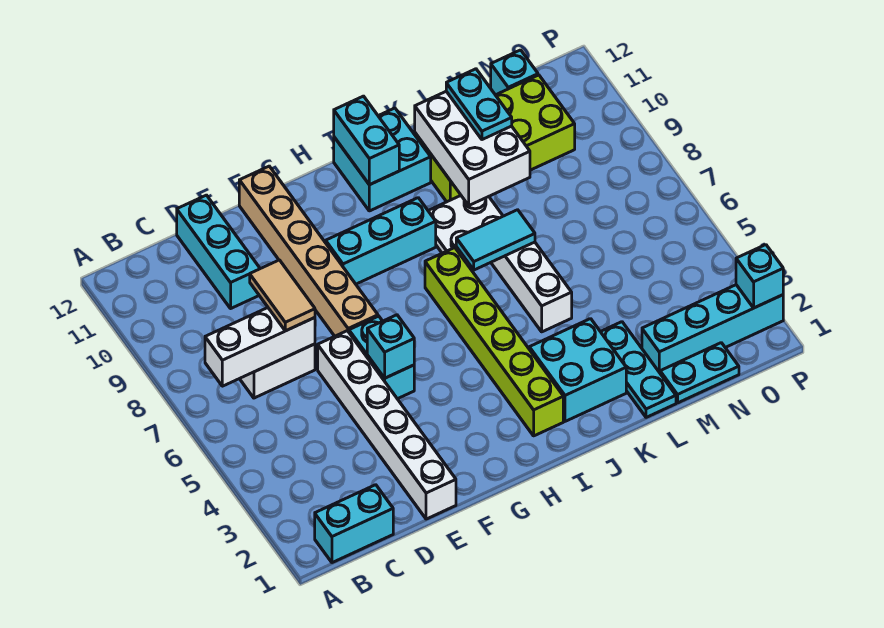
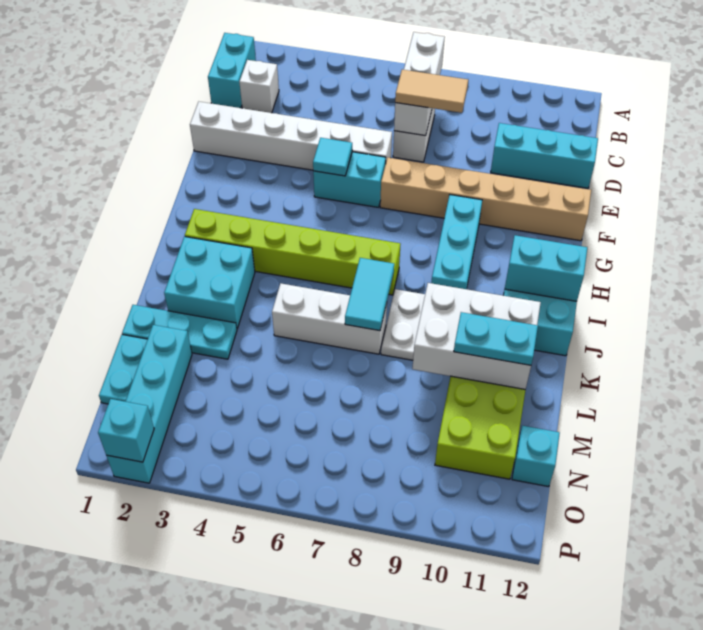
none -> white brick C2 level 1
cyan brick F5 level 2 -> cyan tile F5 level 2

